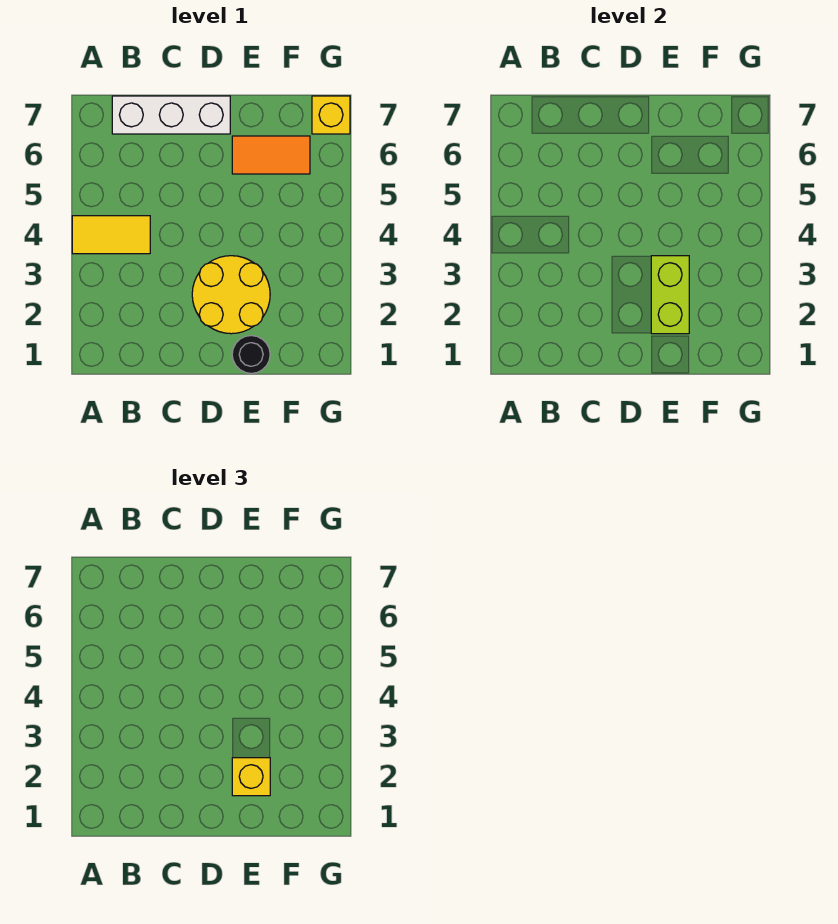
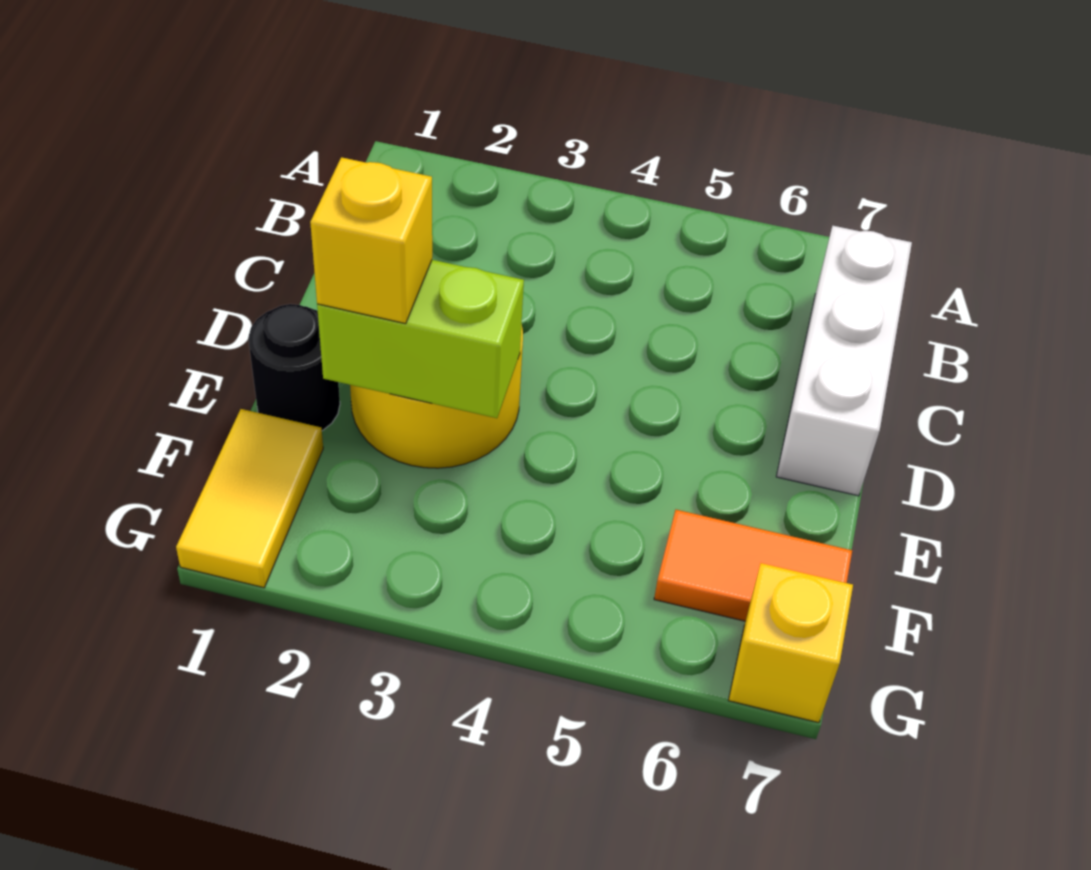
yellow tile A4:B4 level 1 -> yellow tile F1:G1 level 1
orange tile E6:F6 level 1 -> orange tile F6:F7 level 1

